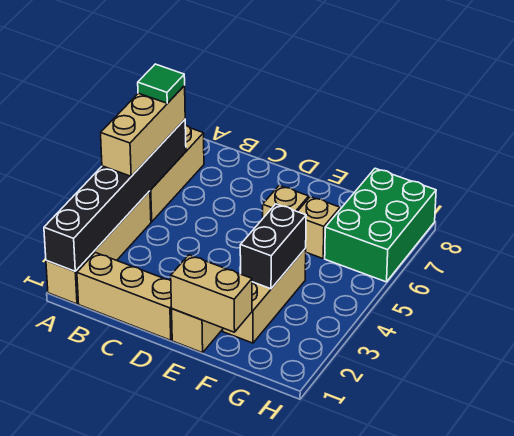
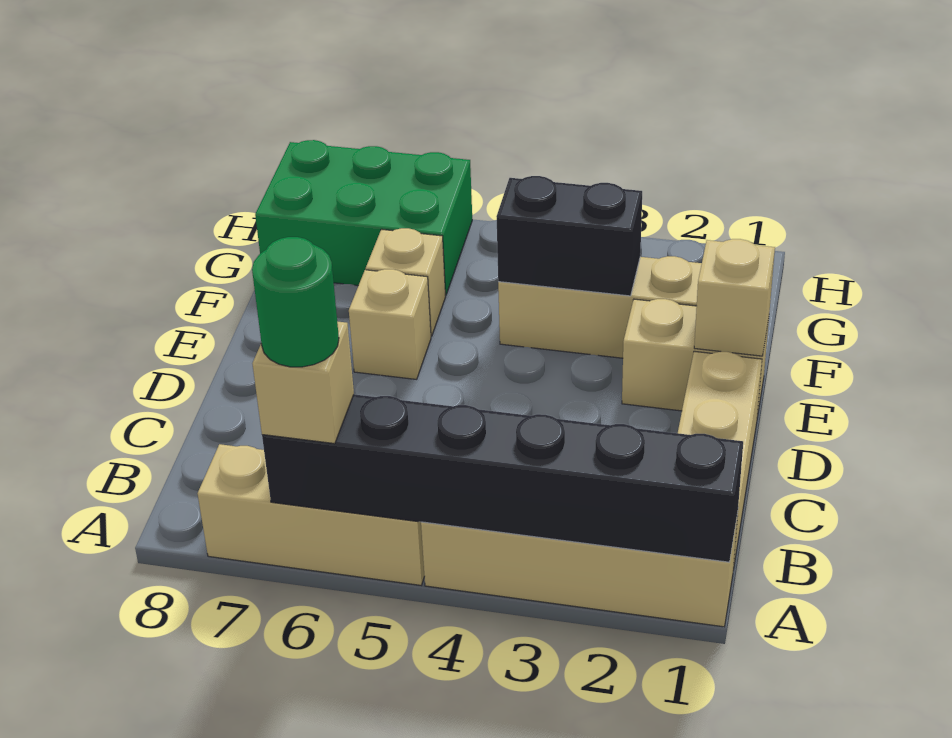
tan brick A4:A6 level 3 -> tan brick A6 level 3
green tile A6 level 4 -> green round brick A6 level 4
tan brick E1:F1 level 2 -> tan brick E1 level 2

